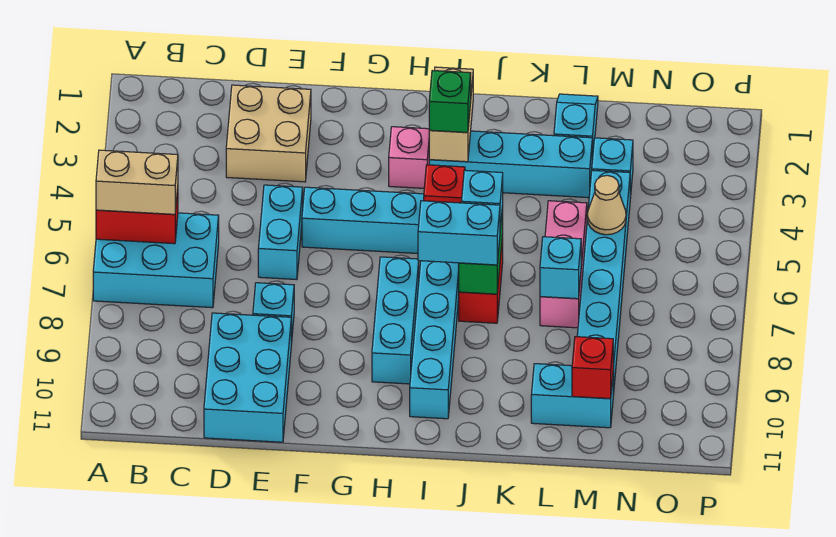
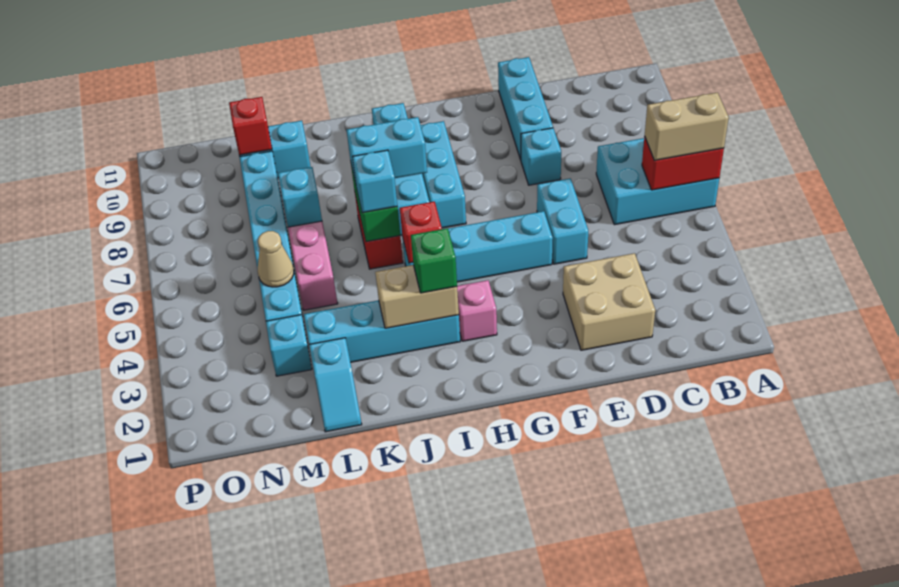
cyan brick D9:E11 level 1 -> cyan brick E9:E11 level 1
tan brick I2:I3 level 2 -> tan brick I3:J3 level 2

